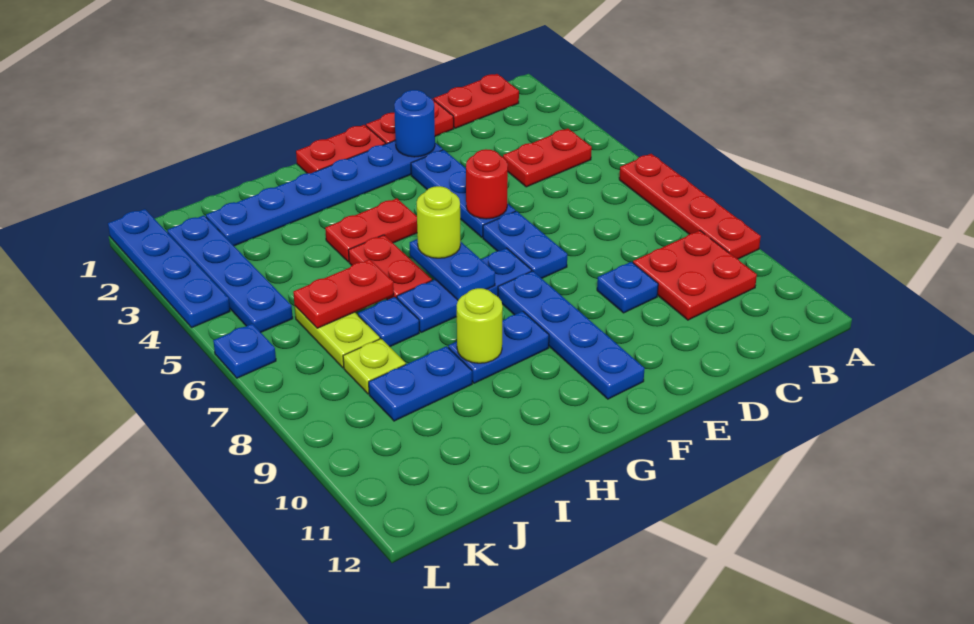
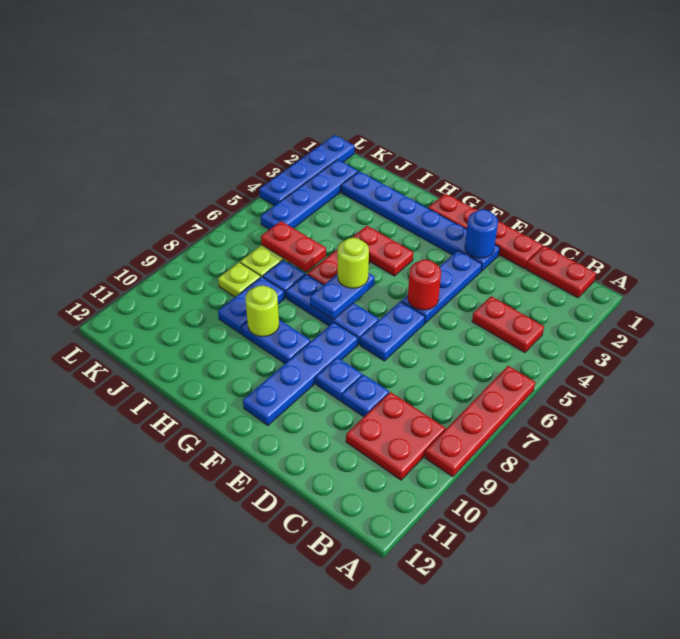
blue plate I9:J9 level 1 -> blue plate I8:I9 level 1
blue plate L6 level 1 -> blue plate E9 level 1

